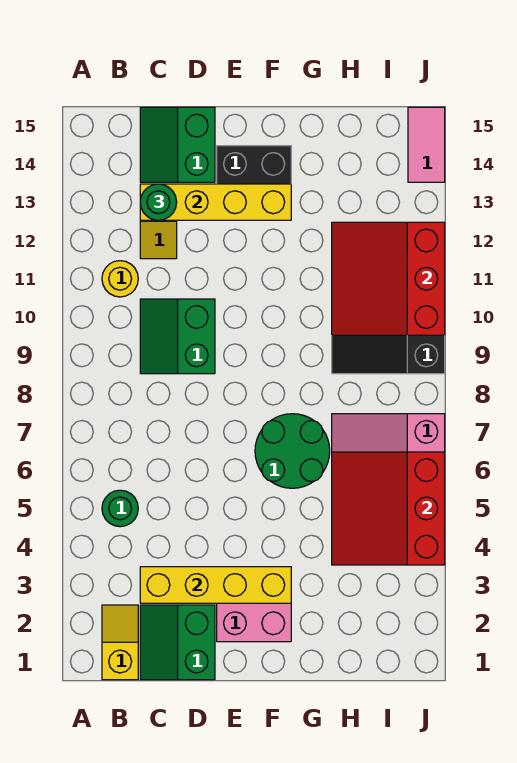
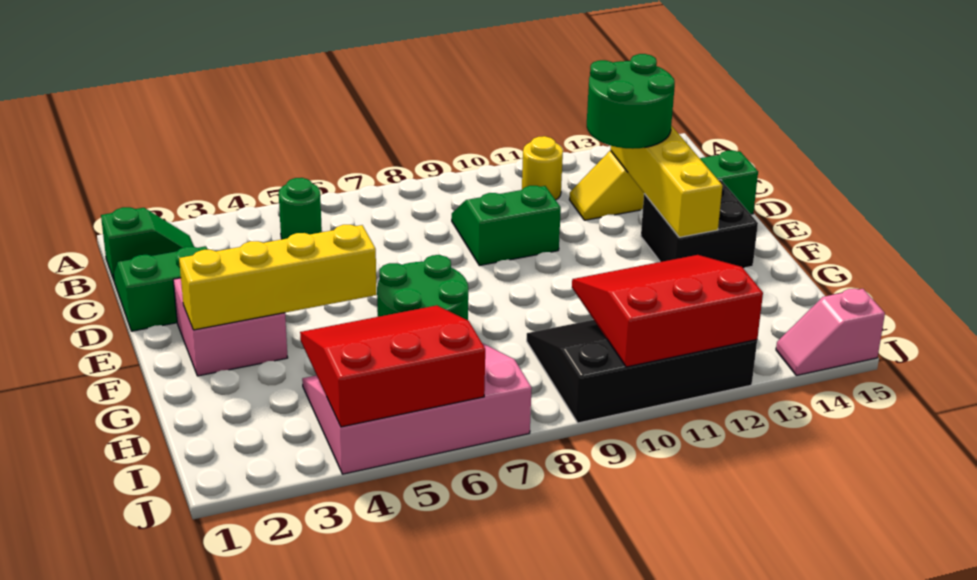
yellow slope B1:B2 level 1 top 1 -> green slope B1:B2 level 1 top 1
yellow brick C3:F3 level 2 -> yellow brick F2:F5 level 2
green round brick C13 level 3 -> green round brick C12:D13 level 3
pink tile J14:J15 level 1 -> pink slope J14:J15 level 1 top 15

